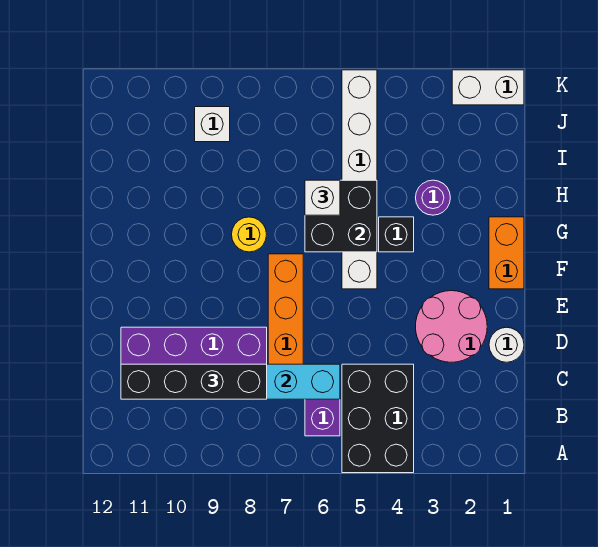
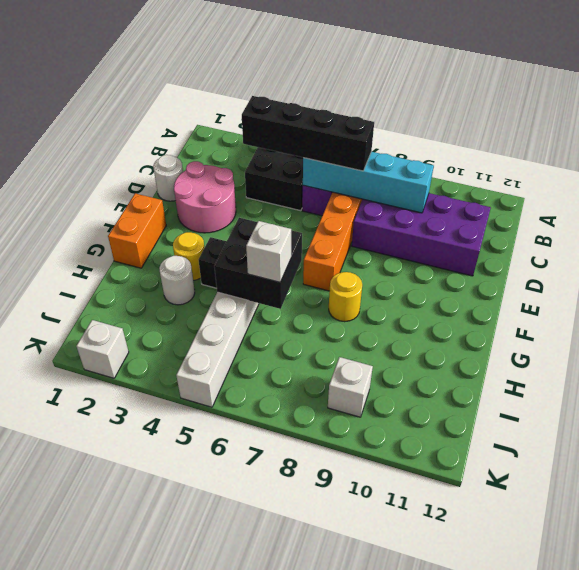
black brick C8:C11 level 3 -> black brick C4:C7 level 3
none -> yellow round brick G3 level 1
purple round brick H3 level 1 -> white round brick H3 level 1
white brick K1:K2 level 1 -> white brick K2 level 1

